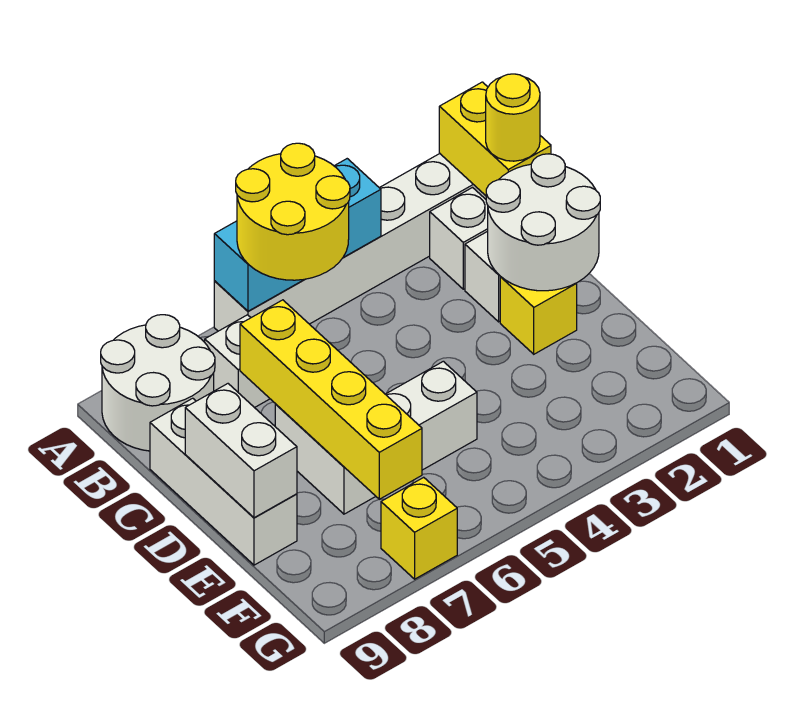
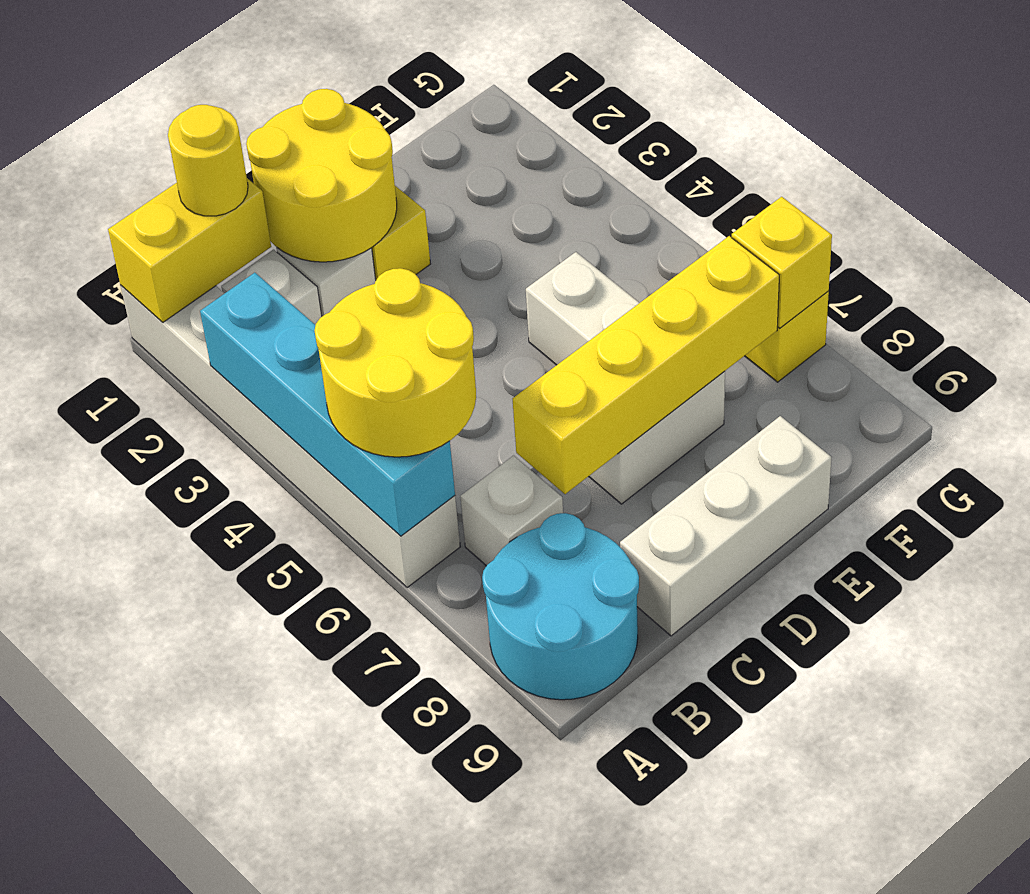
cyan brick A4:A6 level 2 -> cyan brick A3:A6 level 2
white round brick A8:B9 level 1 -> cyan round brick A8:B9 level 1
white round brick C1:D2 level 2 -> yellow round brick C1:D2 level 2
white brick D9:E9 level 2 -> none
none -> yellow brick G7 level 2

